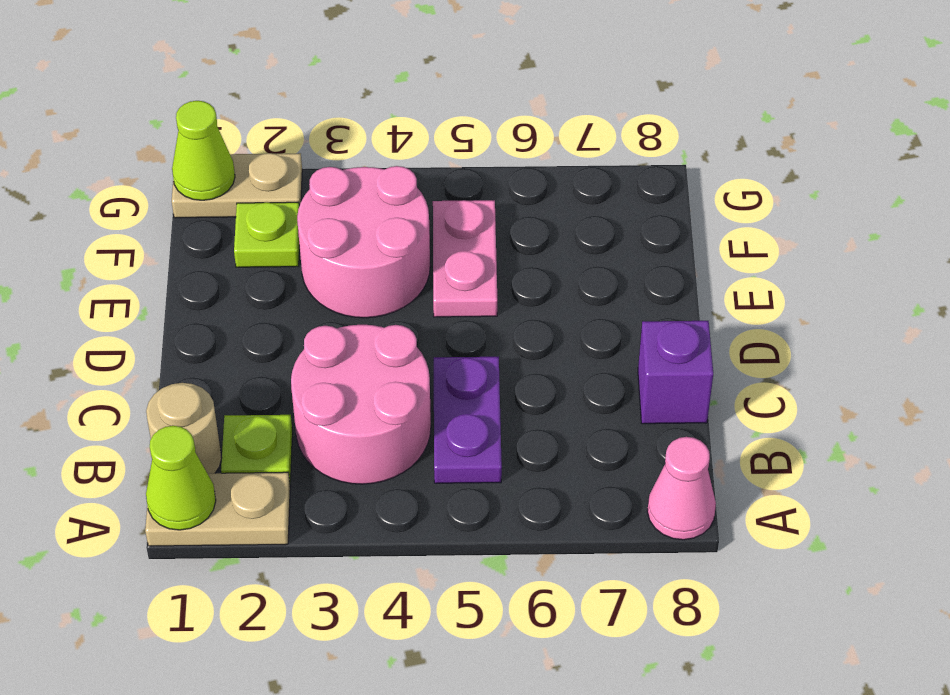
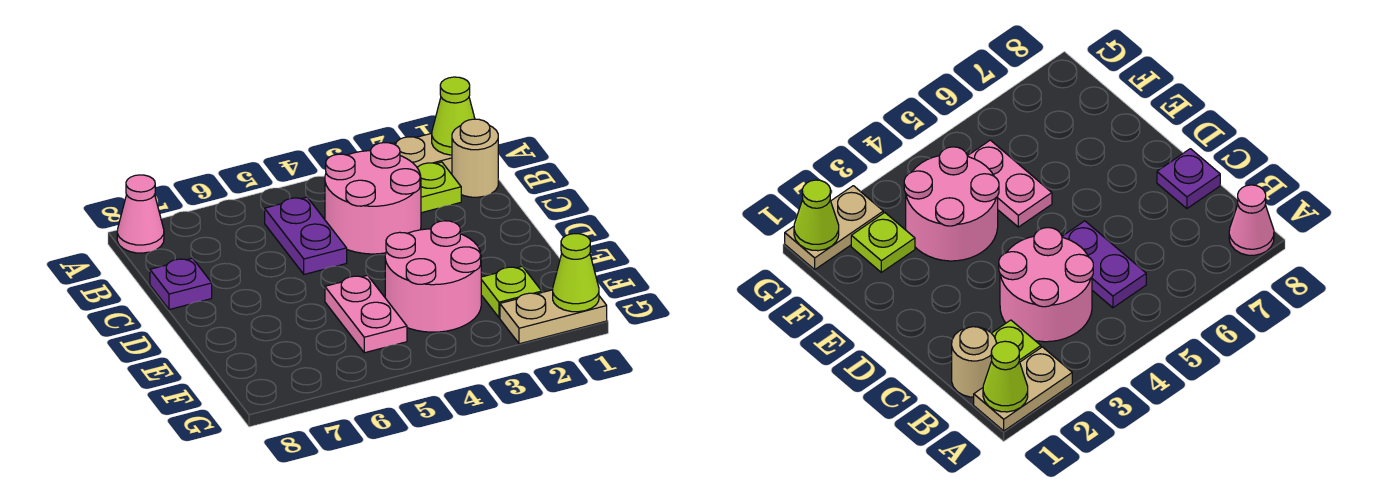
purple brick C8 level 1 -> purple plate C8 level 1

